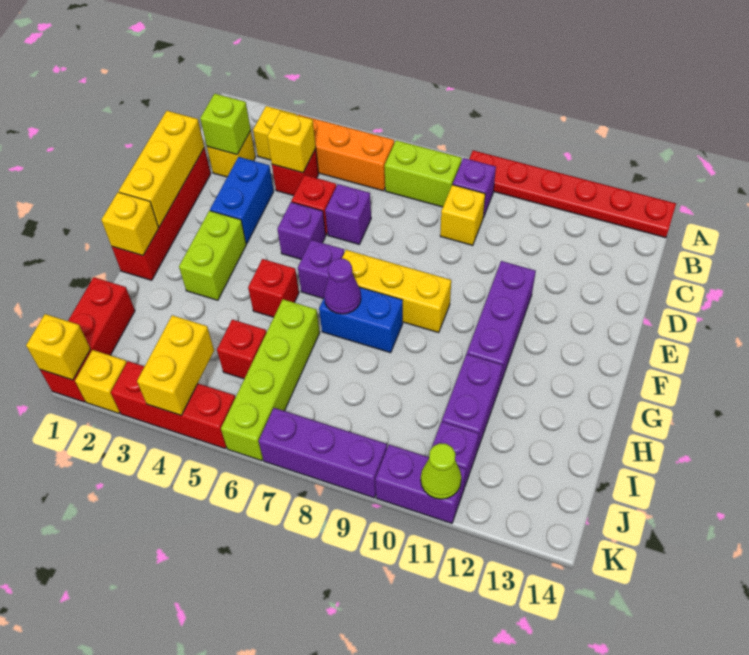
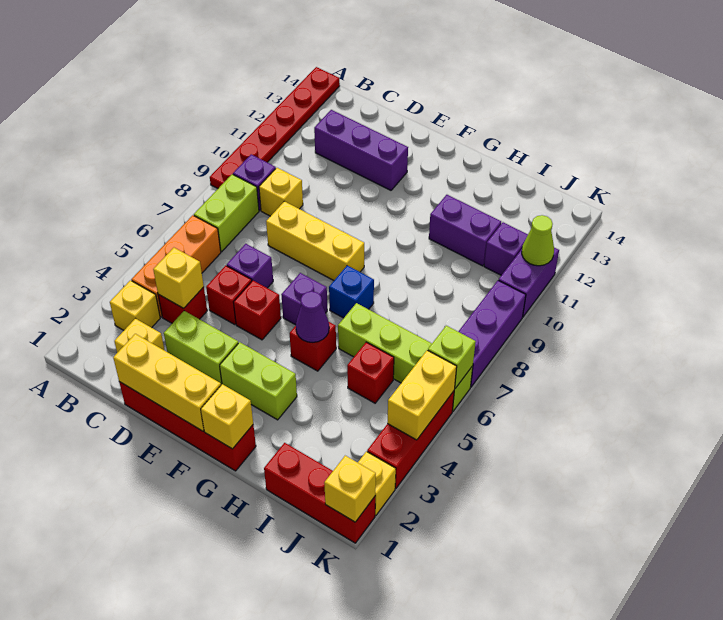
lime brick C2 level 2 -> lime brick K6 level 2
blue brick D3:E3 level 1 -> lime brick D3:E3 level 1
purple brick E5 level 1 -> red brick E5 level 1
purple brick E11:G11 level 1 -> purple brick C12:E12 level 1
yellow brick F7:F9 level 1 -> yellow brick D8:F8 level 1
blue brick G7:G8 level 1 -> blue brick G7 level 1
purple cone G7 level 2 -> purple cone G5 level 2
yellow brick J4:K4 level 2 -> yellow brick K4:K5 level 2

